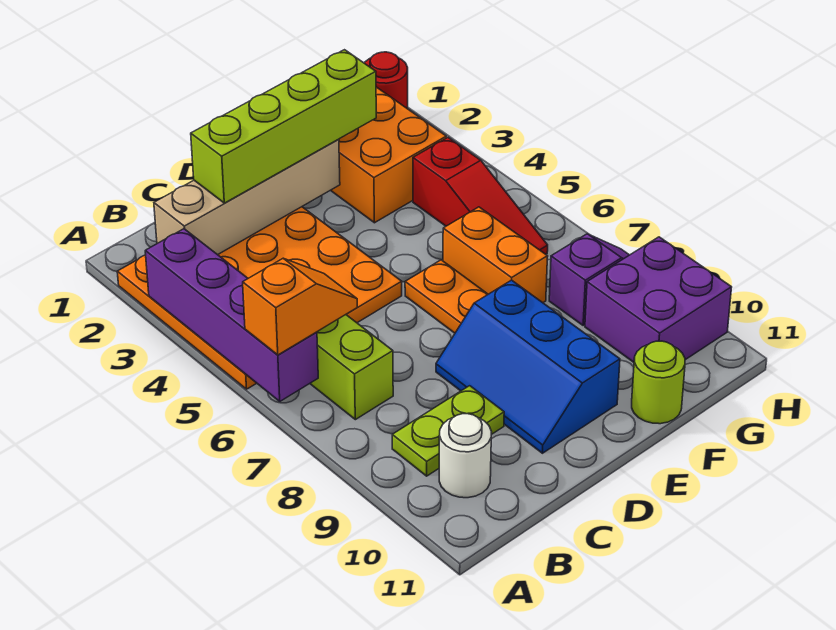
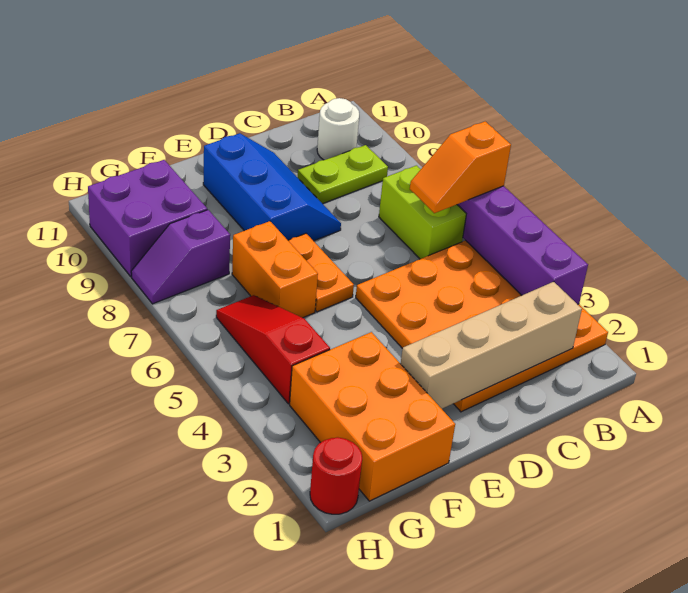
lime brick C2:F2 level 3 -> none
lime round brick F11 level 1 -> none

